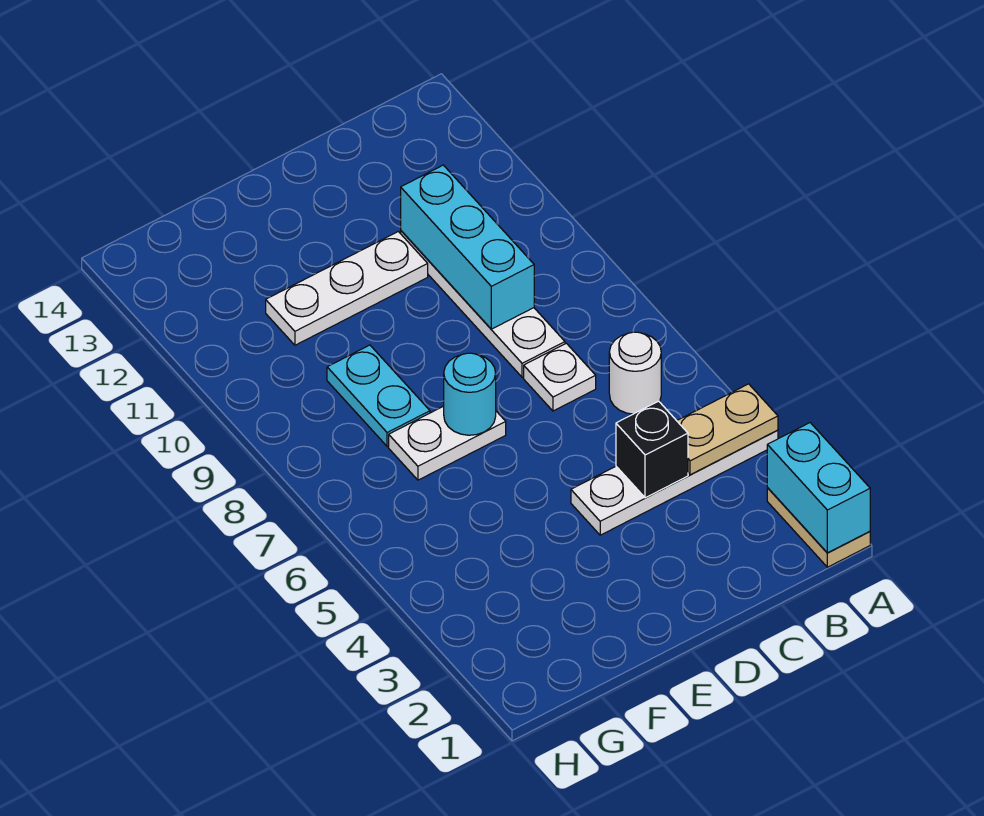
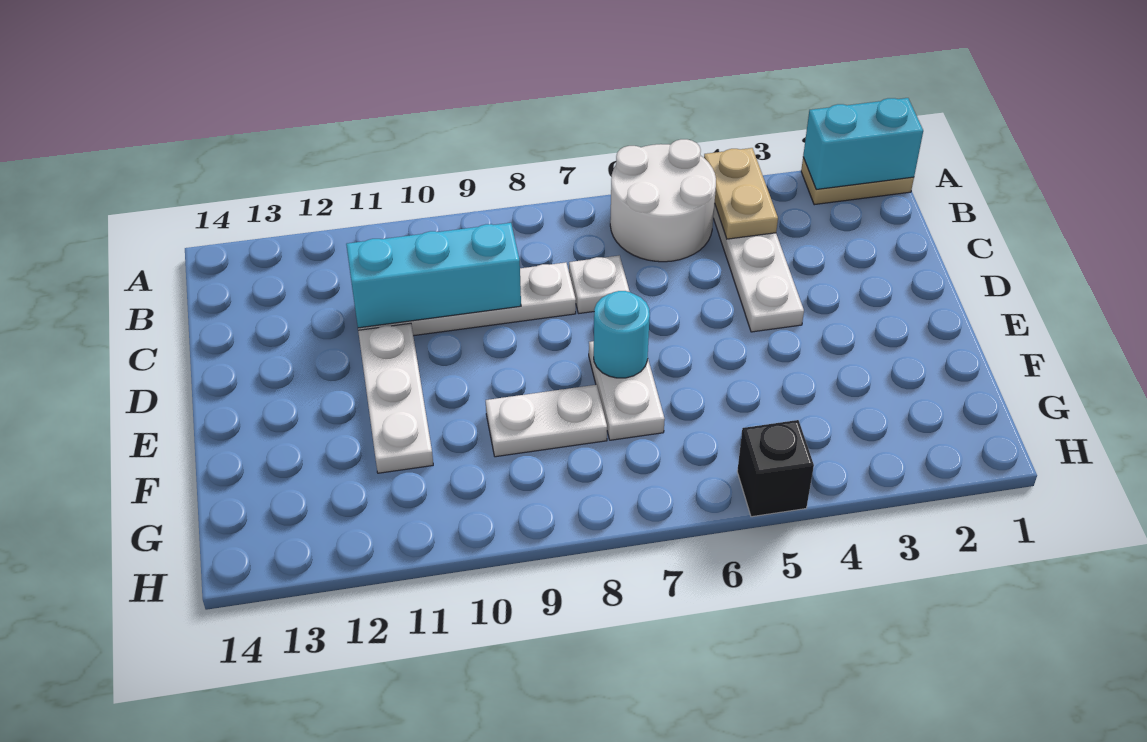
white round brick B6 level 1 -> white round brick A5:B6 level 1
black brick C4 level 2 -> black brick H5 level 1
cyan plate F8:F9 level 1 -> white plate F8:F9 level 1

